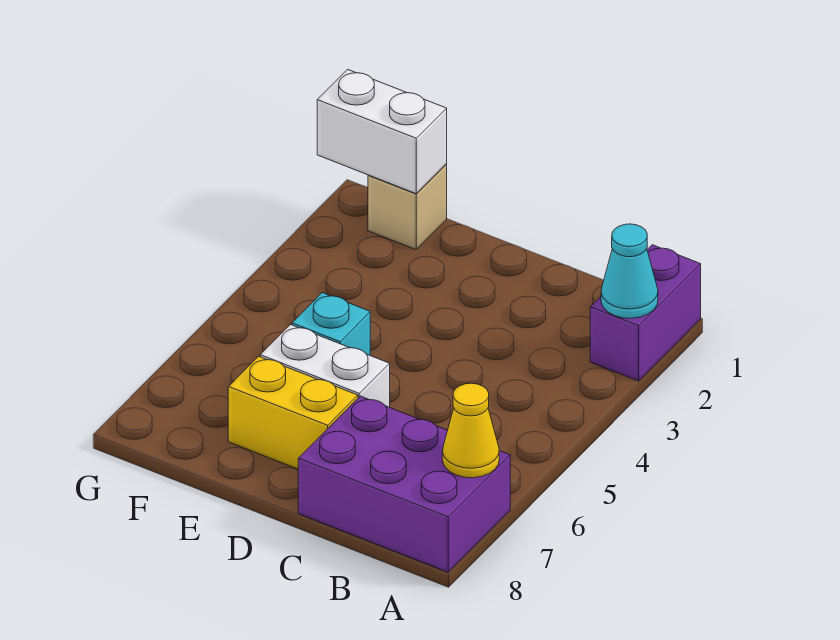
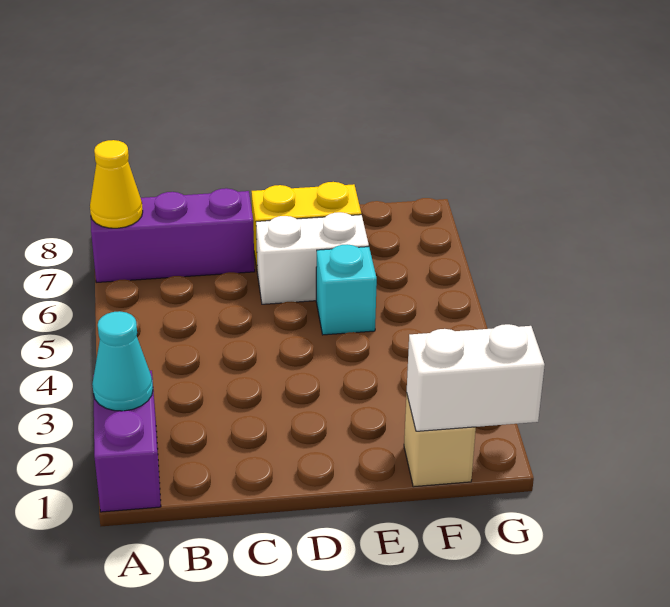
purple brick A7:C8 level 1 -> purple brick A7:C7 level 1

